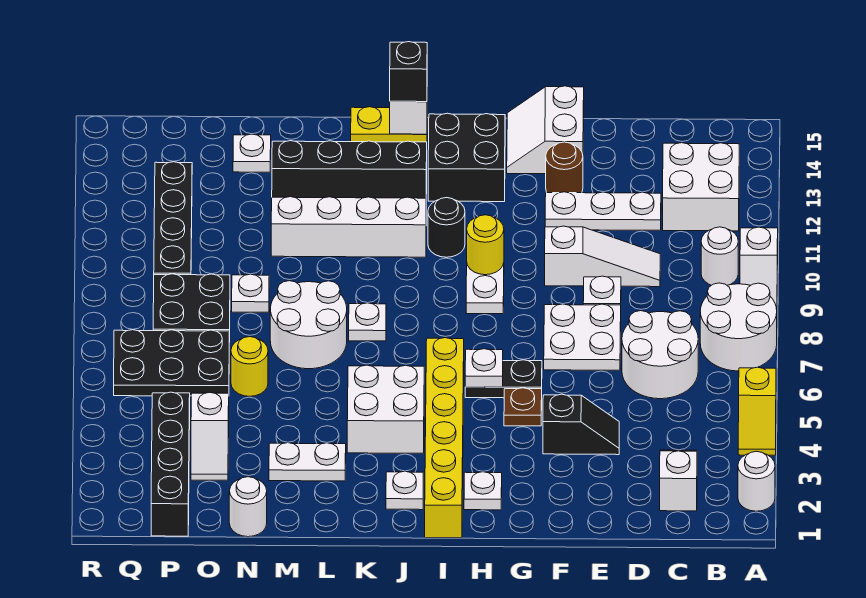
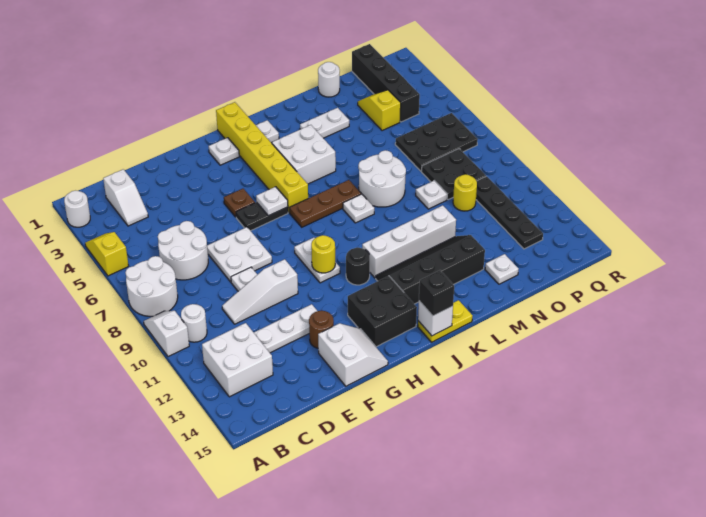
black slope E4:F4 level 1 top F -> none
none -> brown plate I7:K7 level 1
yellow round brick N6 level 1 -> yellow round brick O10 level 1
white slope O3:O4 level 1 top 4 -> yellow slope O3:O4 level 1 top 4

